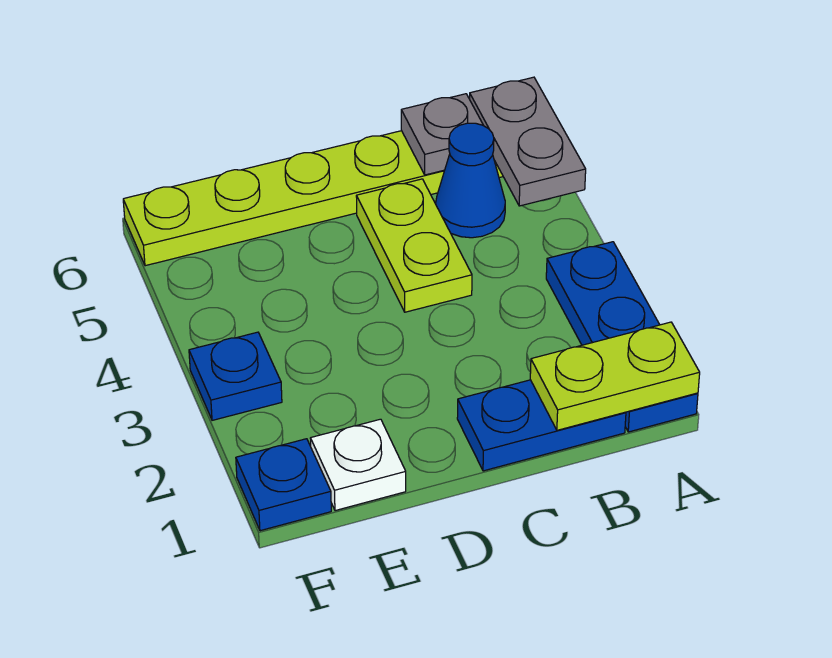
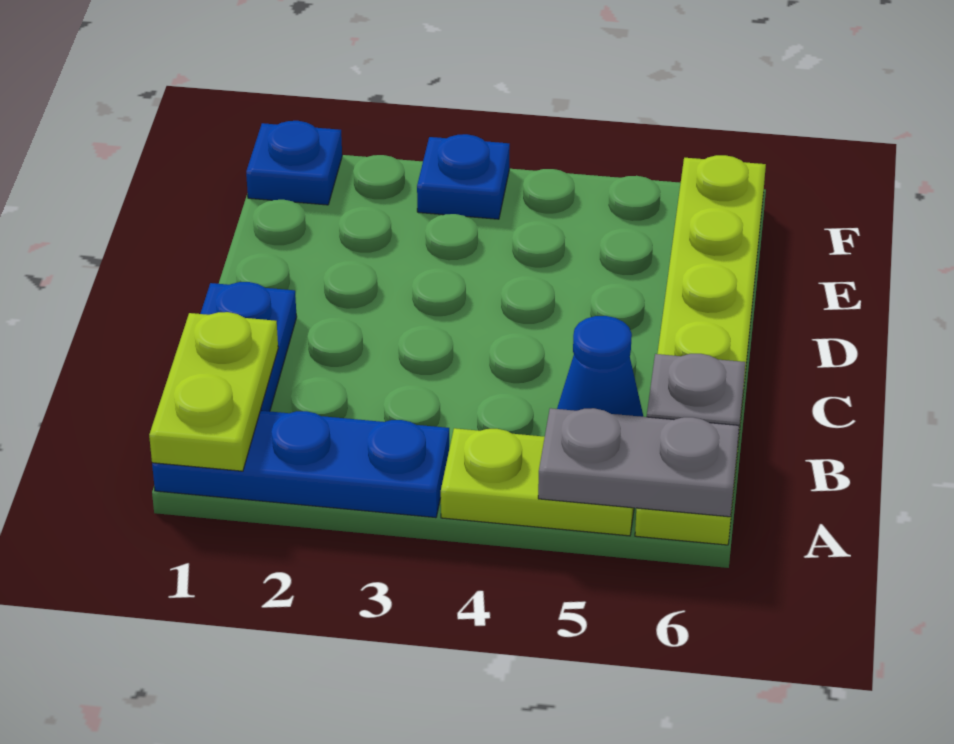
lime plate C4:C5 level 1 -> lime plate A4:A5 level 1
white plate E1 level 1 -> none

